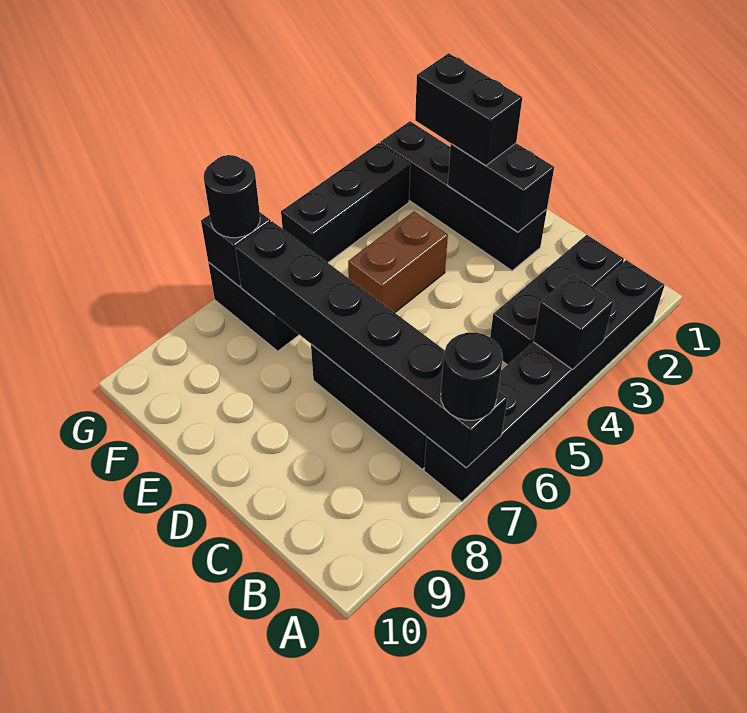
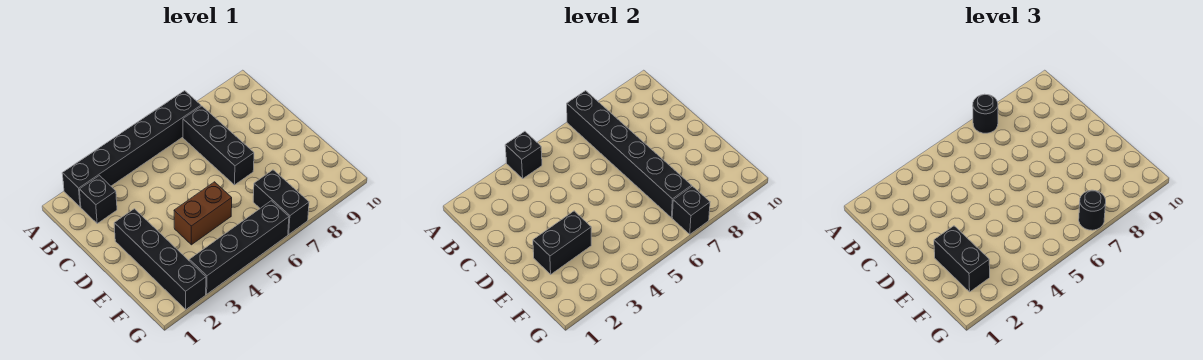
black brick B2:B4 level 1 -> black brick B2 level 1
black brick D2:E2 level 2 -> black brick E2:E3 level 2
black brick G3:G5 level 1 -> black brick G3:G6 level 1

